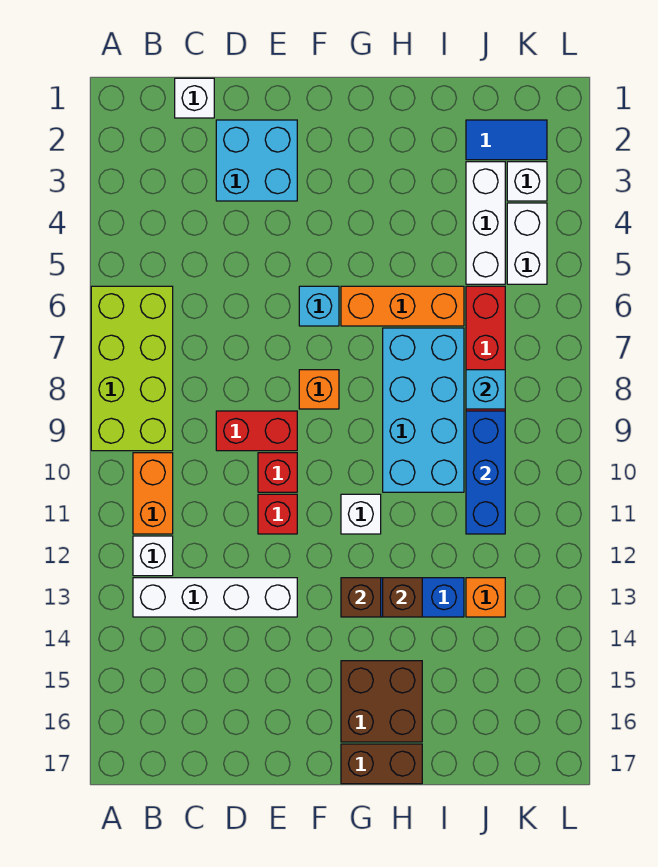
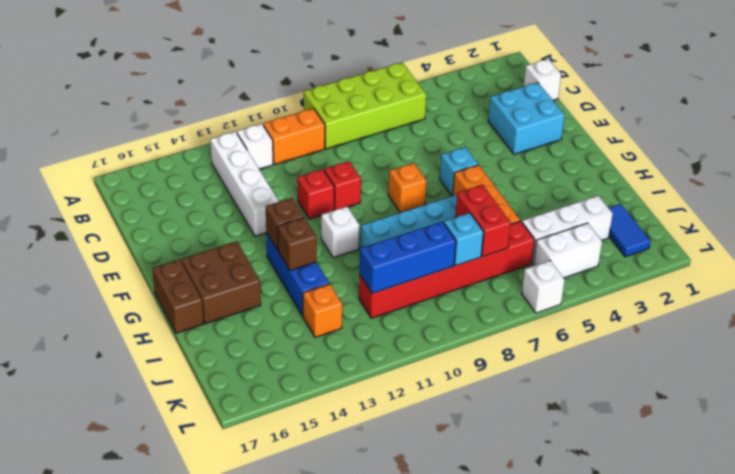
red brick D9:E9 level 1 -> red brick I7:J7 level 2
white brick K3 level 1 -> white brick L6 level 1

